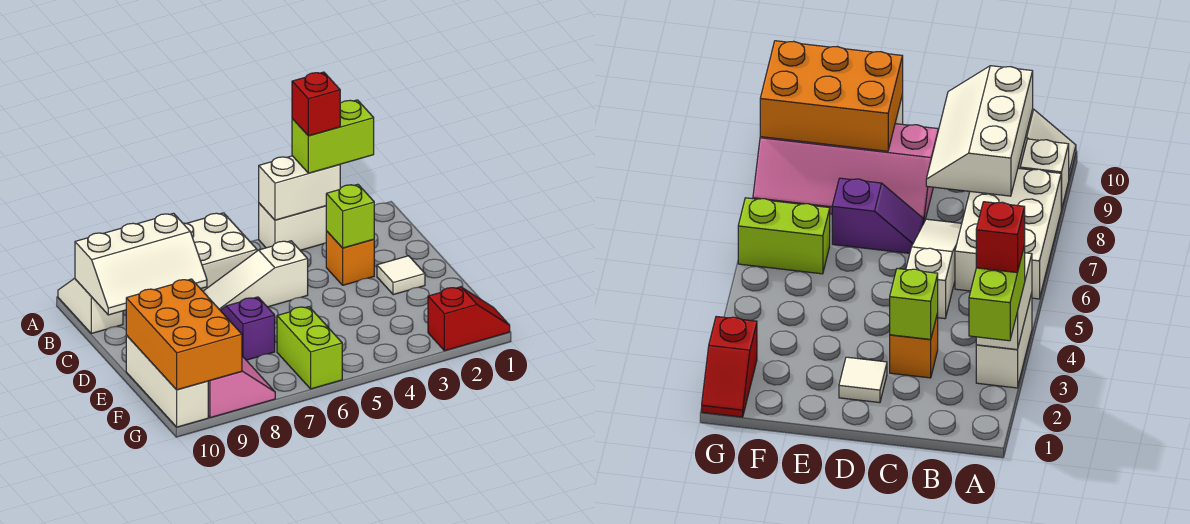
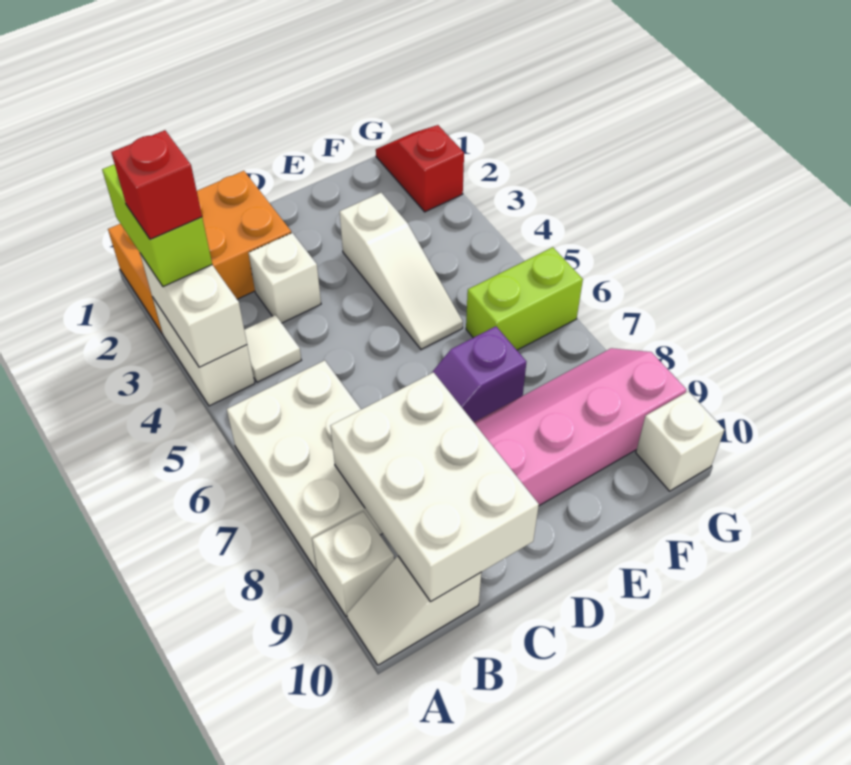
white slope B8:C10 level 2 top B -> white brick B8:C10 level 2
orange brick C3 level 1 -> white brick C3 level 1
lime brick C3 level 2 -> none
white slope C5:C7 level 1 top 5 -> white slope E3:E5 level 1 top 3
white tile D2 level 1 -> white tile B4 level 1
orange brick E9:G10 level 2 -> orange brick A1:C2 level 1
white brick E10:G10 level 1 -> white brick G10 level 1

